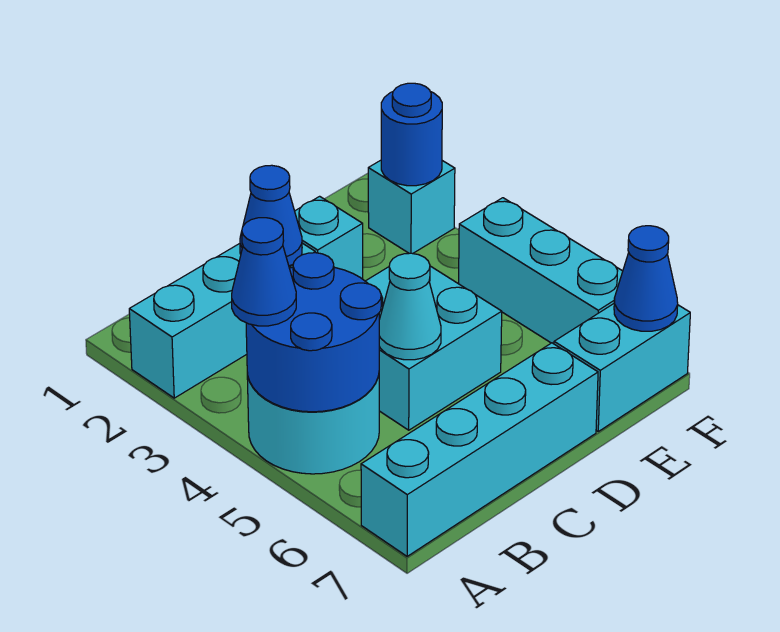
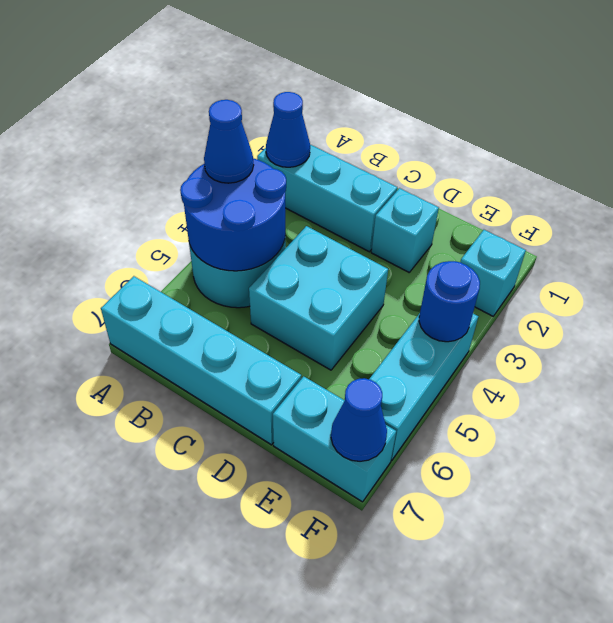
blue cone C2 level 2 -> blue cone A2 level 2
cyan cone C5 level 2 -> none
blue round brick F2 level 2 -> blue round brick F4 level 2

